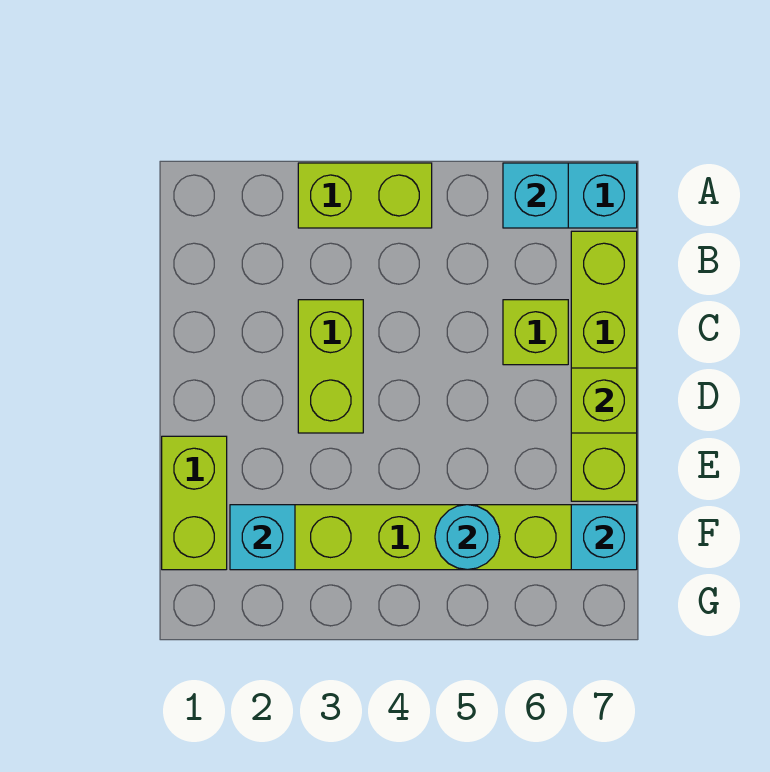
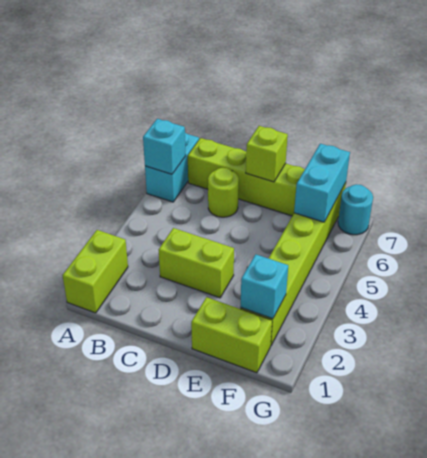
lime brick A3:A4 level 1 -> lime brick A1:A2 level 1
lime brick C6 level 1 -> lime round brick C6 level 1
cyan round brick F5 level 2 -> cyan round brick G7 level 1
cyan brick F7 level 2 -> cyan brick F6:F7 level 2

